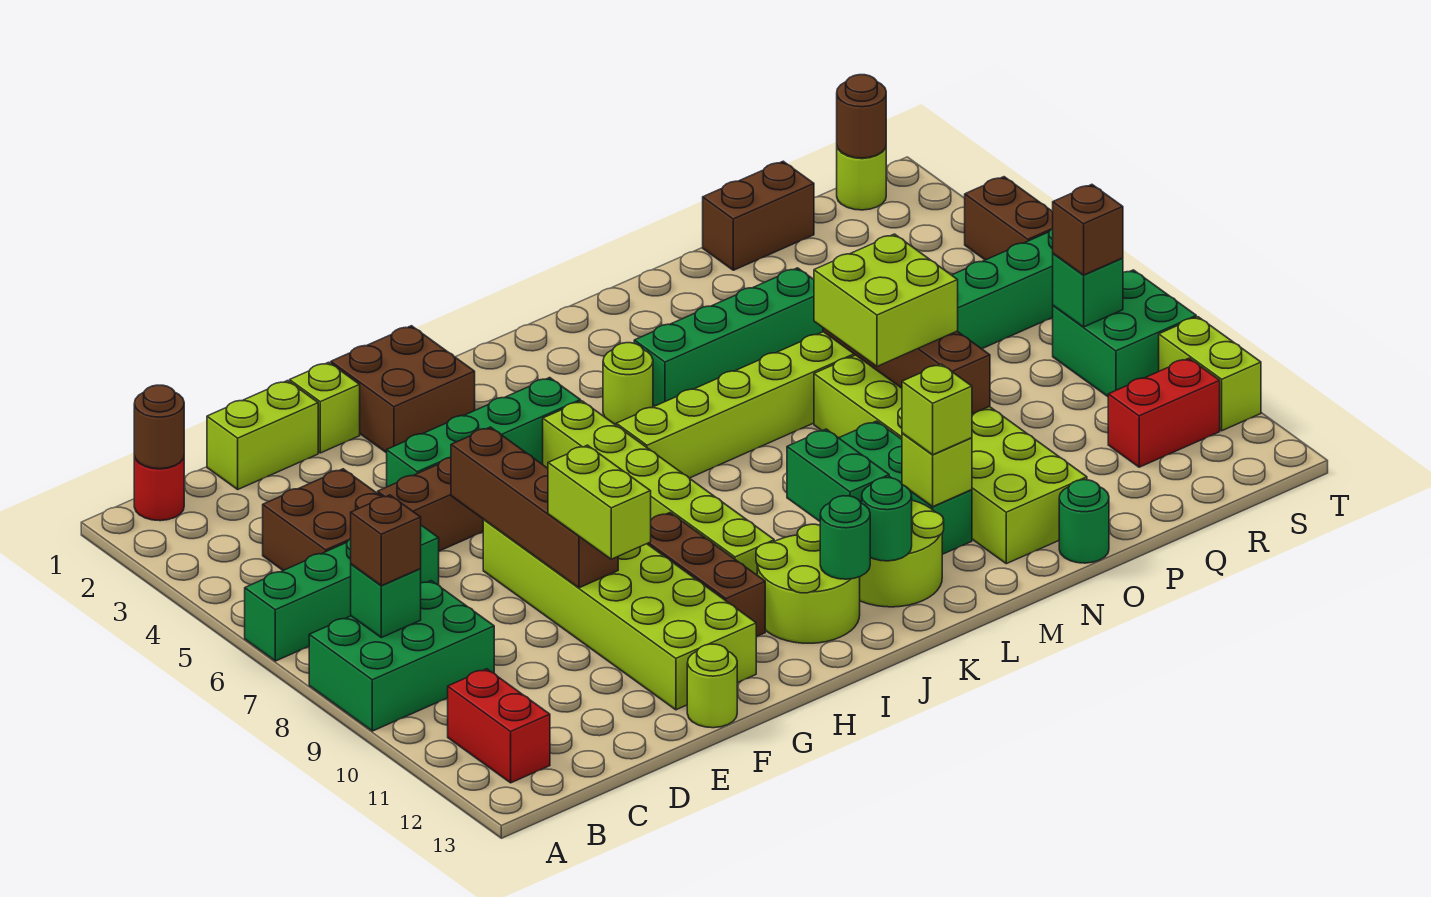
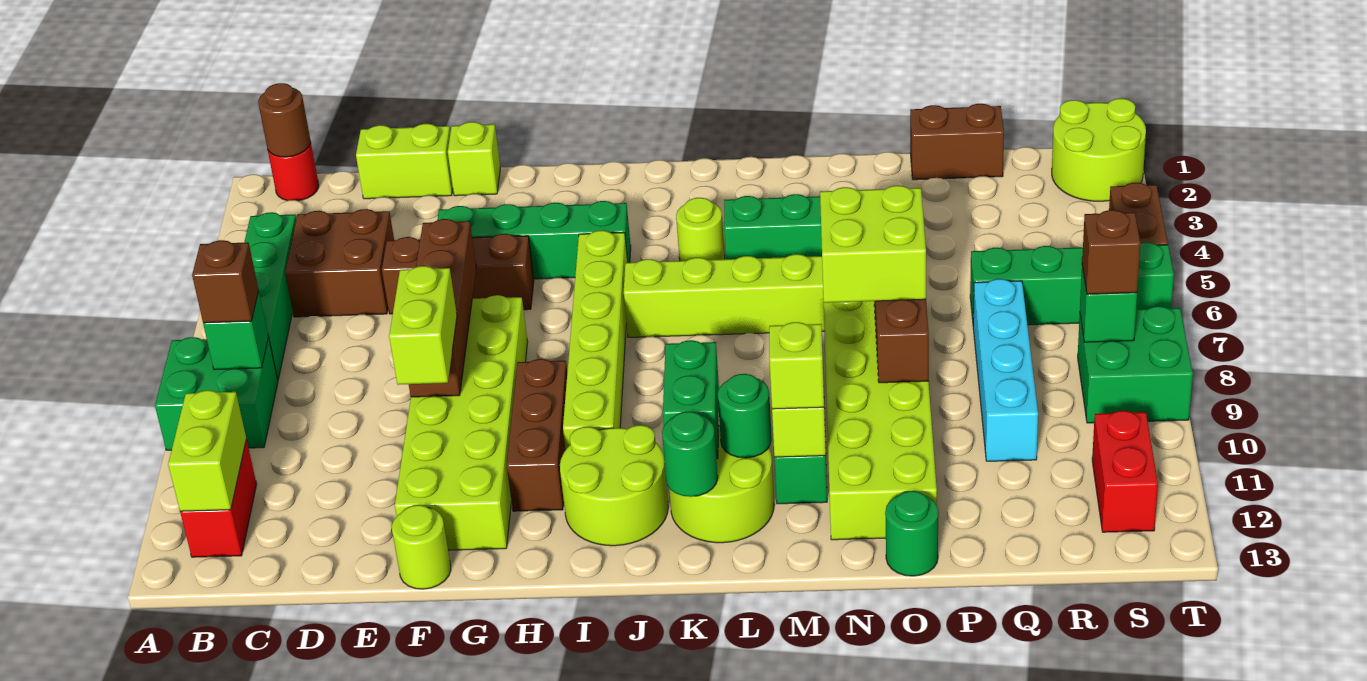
green brick A6:D6 level 1 -> green brick B4:B7 level 1
green brick A8:C9 level 1 -> green brick A8:B9 level 1
brown brick G1:H2 level 1 -> none
green round brick J12 level 2 -> green round brick L11 level 2
none -> cyan brick Q7:Q10 level 1
red brick R11:S11 level 1 -> red brick S11:S12 level 1
lime round brick S1 level 1 -> lime round brick S1:T2 level 1
brown round brick S1 level 2 -> none
lime brick T10:T11 level 1 -> lime brick B11:B12 level 2

